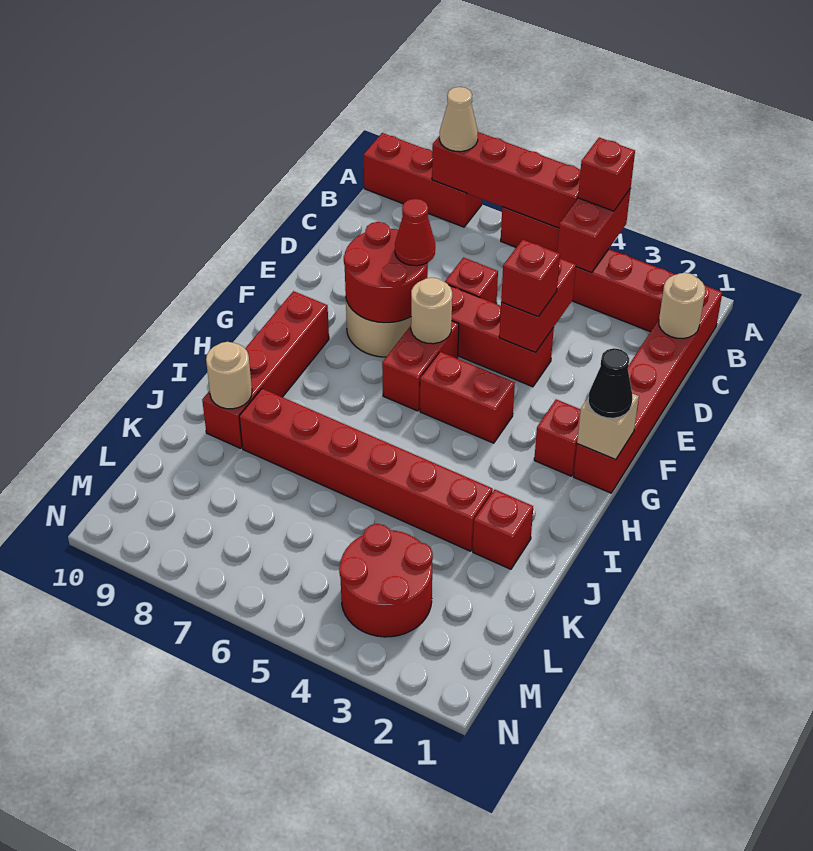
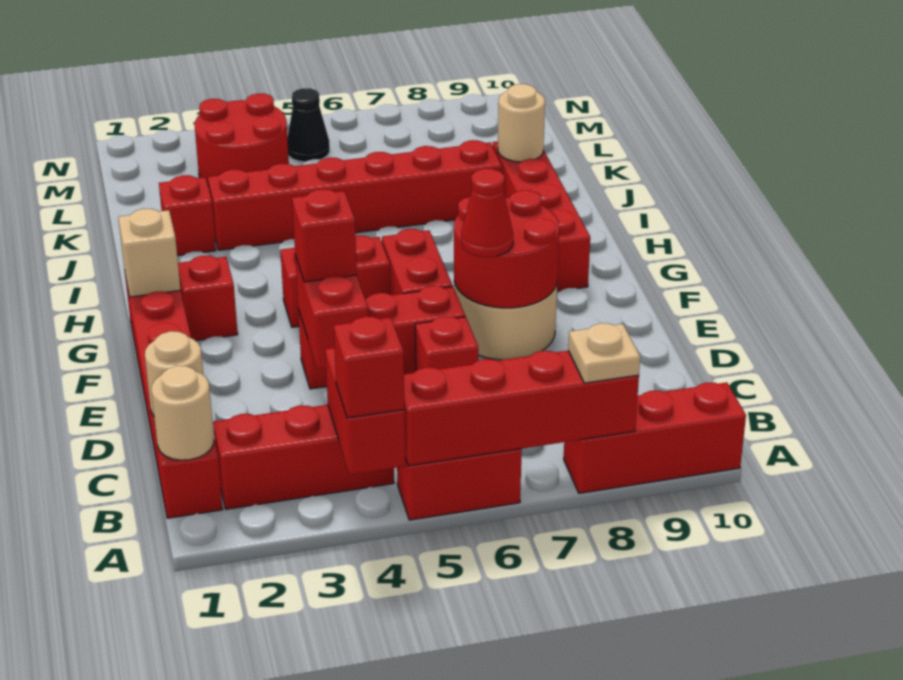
tan cone A8 level 3 -> tan plate A8 level 3
tan round brick F6 level 2 -> tan round brick B1 level 2
black cone G1 level 3 -> black cone M5 level 1

